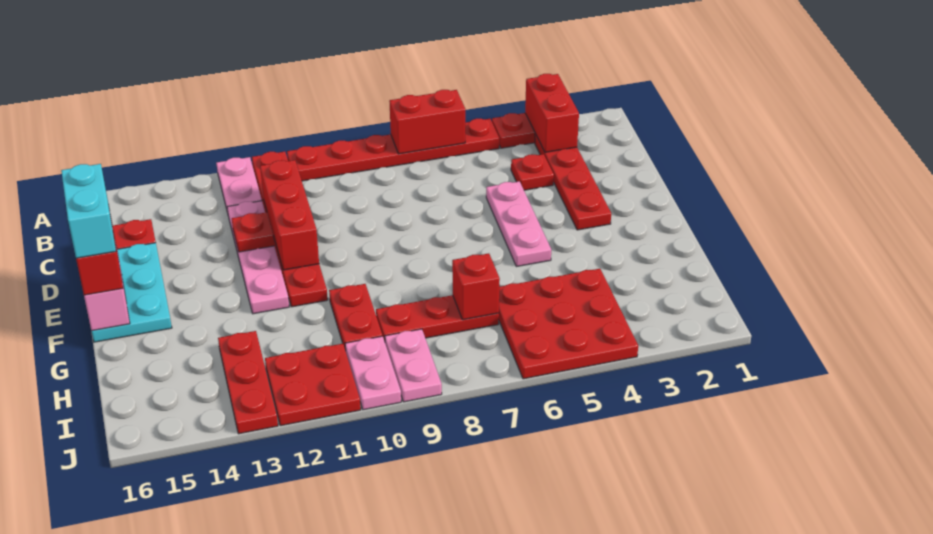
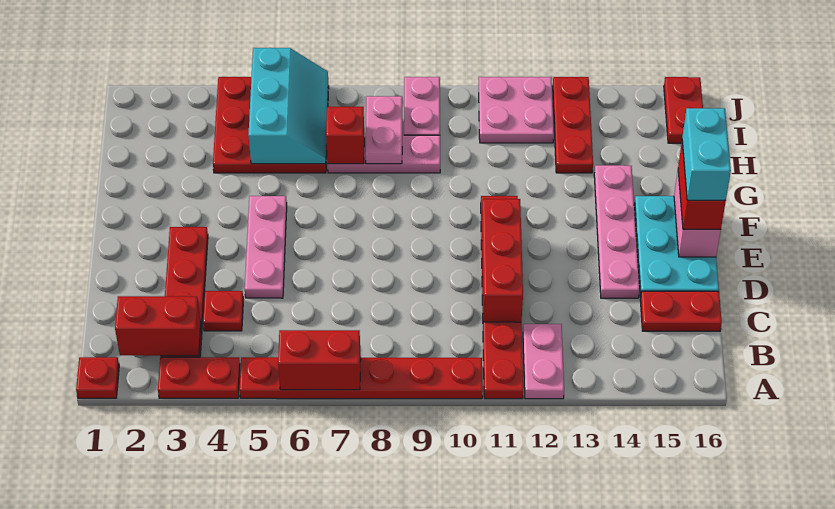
red brick A3:B3 level 2 -> red brick B2:B3 level 2
pink plate C12:F12 level 1 -> pink plate D14:G14 level 1
red plate D12 level 2 -> red plate A1 level 1
red plate G10:H10 level 1 -> red plate I16:J16 level 1
none -> cyan slope H5:J6 level 2 top 5
red plate H7:H9 level 1 -> pink plate H7:H9 level 1
pink plate I10:J10 level 1 -> pink plate H8:I8 level 2
red plate I11:J12 level 1 -> pink plate I11:J12 level 1

